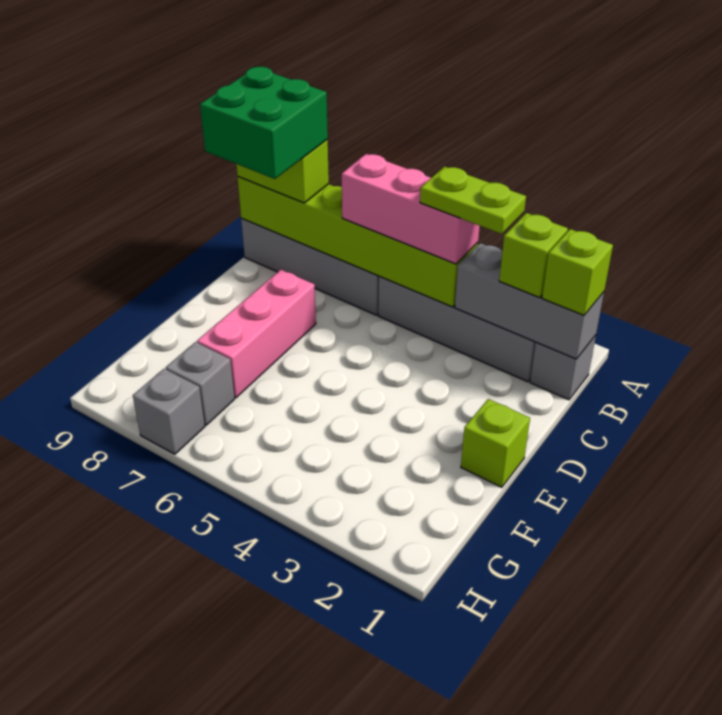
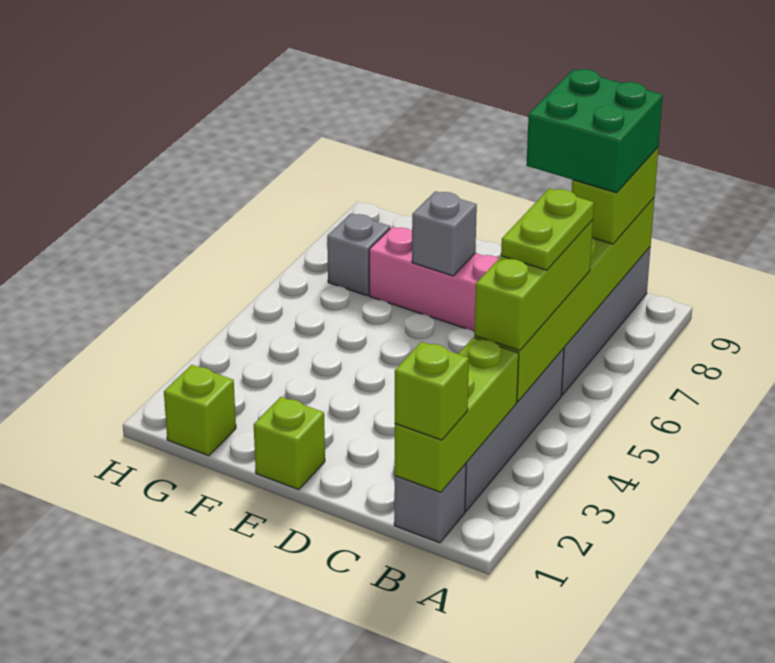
grey brick B1:B3 level 2 -> lime brick B1:B3 level 2
lime brick B2 level 3 -> lime brick G1 level 1
lime plate B3:B4 level 4 -> lime plate B5:B6 level 4
pink brick B4:B6 level 3 -> lime brick B4:B6 level 3
grey brick H7 level 1 -> grey brick E7 level 2

